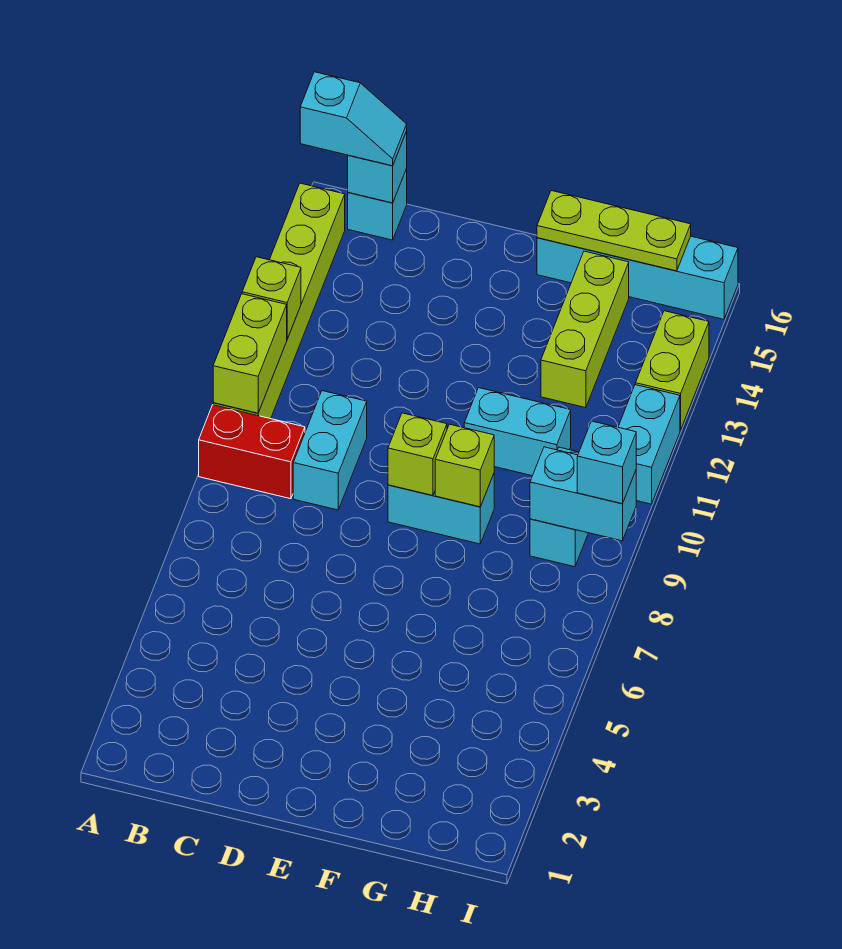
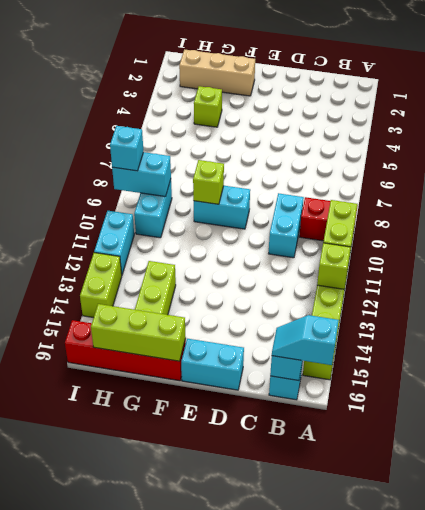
lime brick E9 level 2 -> lime brick G4 level 1
none -> tan brick F2:H2 level 1
cyan brick F11:G11 level 1 -> cyan brick D16:E16 level 1
cyan brick F16:I16 level 1 -> red brick F16:I16 level 1
lime plate F16:H16 level 2 -> lime brick F16:H16 level 2

